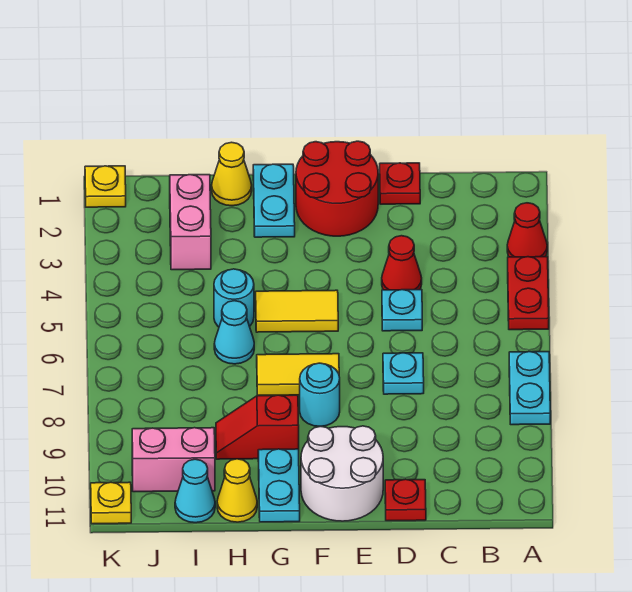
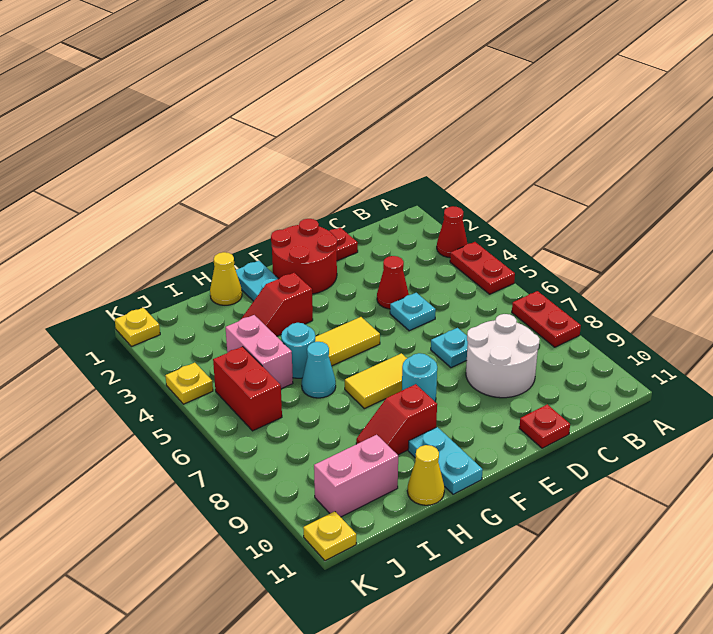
cyan plate A7:A8 level 1 -> red plate A7:A8 level 1
white round brick E10:F11 level 1 -> white round brick C8:D9 level 1
none -> red slope G3:H3 level 1 top G
pink brick I2:I3 level 1 -> pink brick I4:I5 level 1
cyan cone I11 level 1 -> none
none -> red brick J5:J6 level 1
none -> yellow plate K4 level 1

